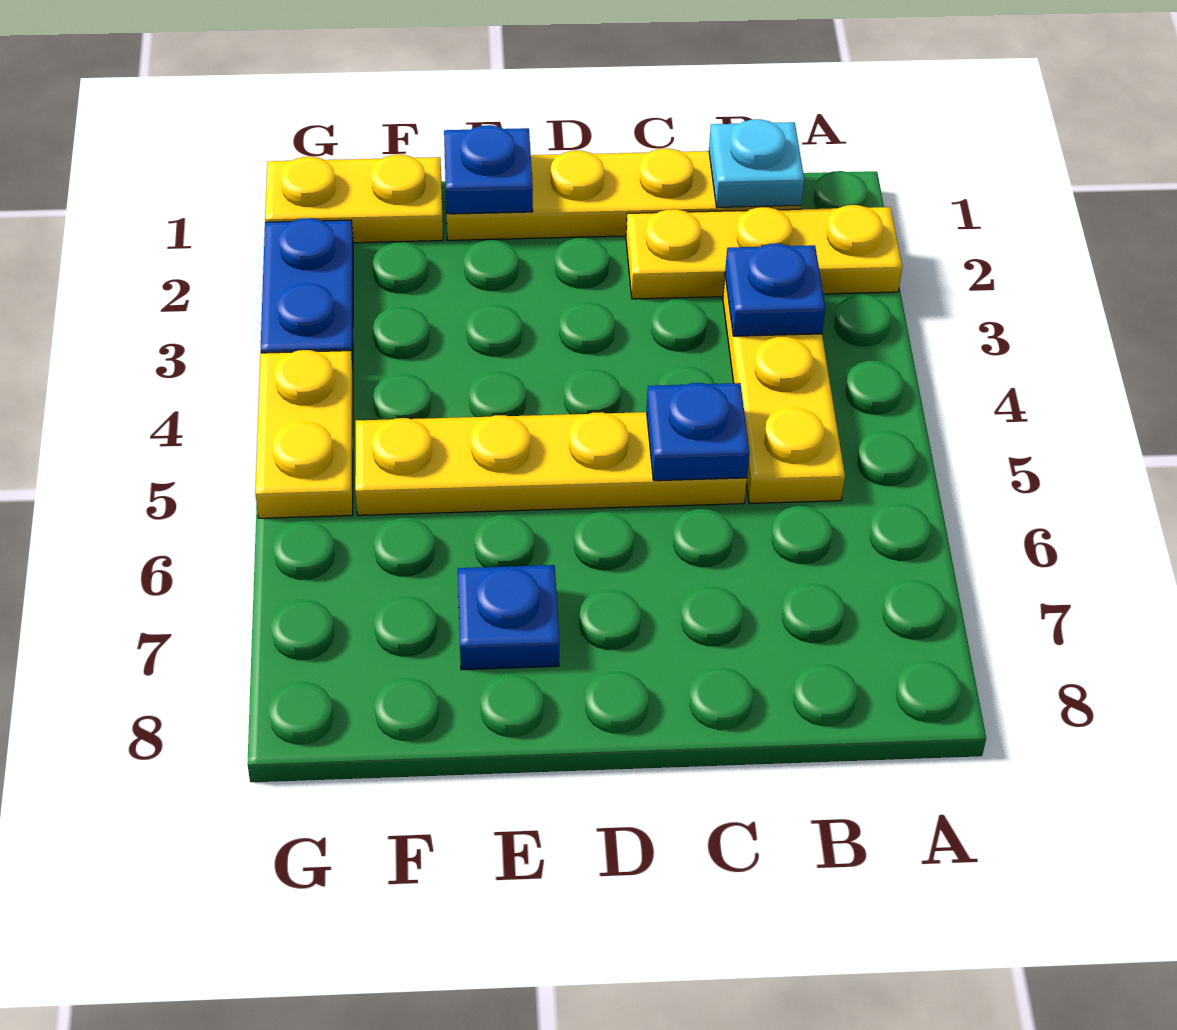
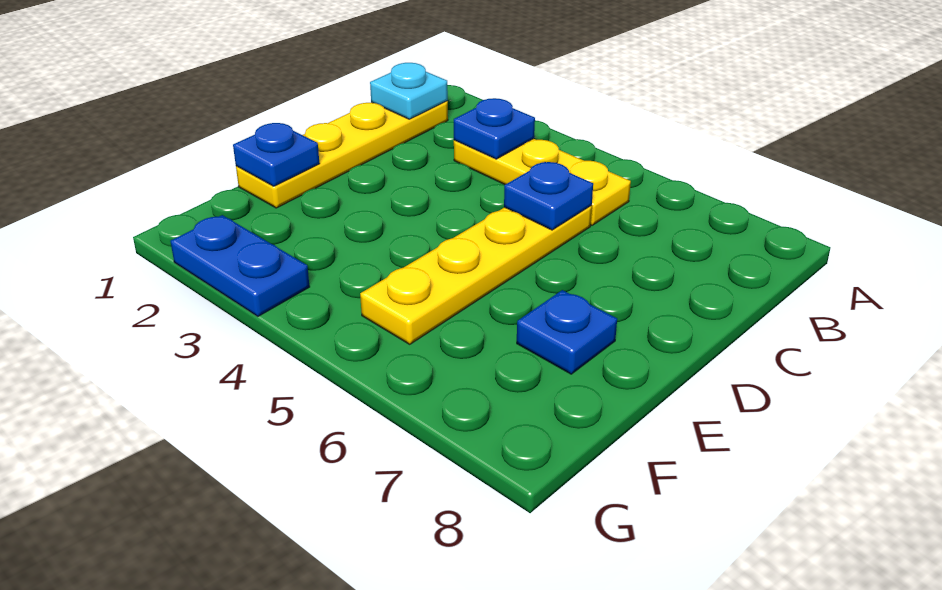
yellow plate A2:C2 level 1 -> none
yellow plate F1:G1 level 1 -> none
yellow plate G4:G5 level 1 -> none

